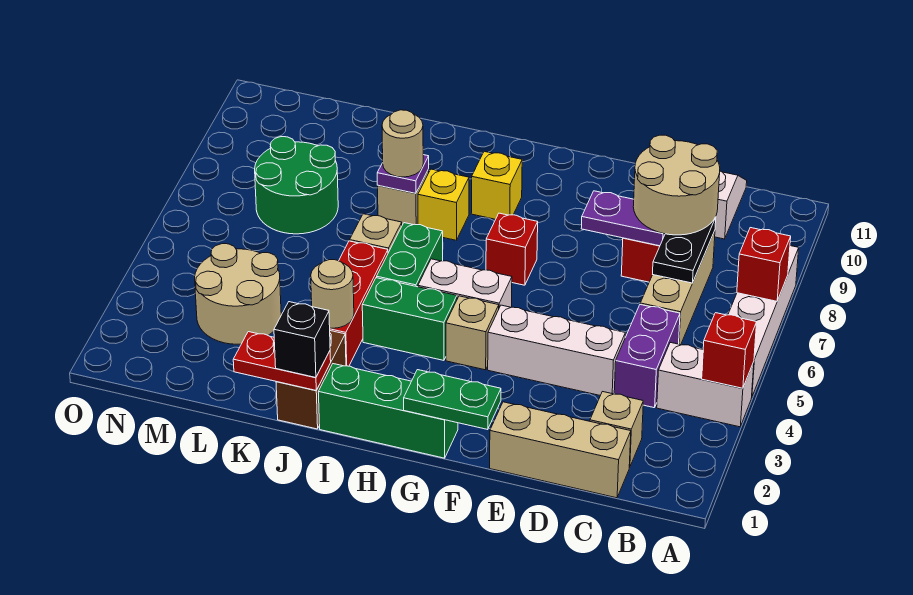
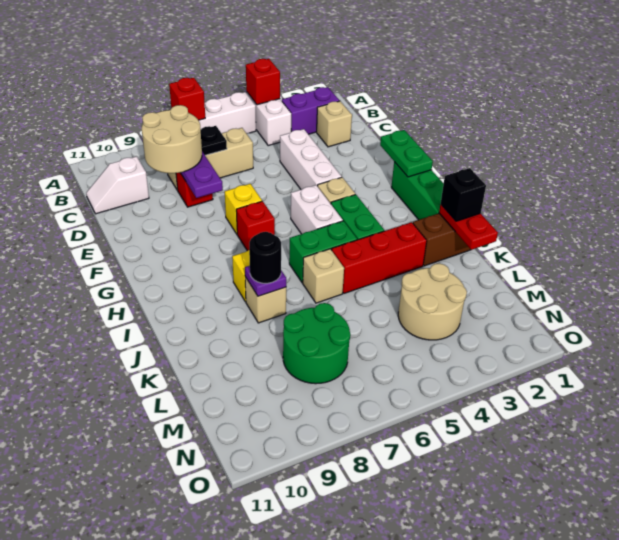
tan brick C1:E1 level 1 -> none
purple brick C4:C5 level 1 -> purple brick B2:B3 level 1
yellow brick H9 level 1 -> yellow brick F7 level 1
tan round brick J3 level 2 -> none
tan round brick J8 level 3 -> black round brick J8 level 3

